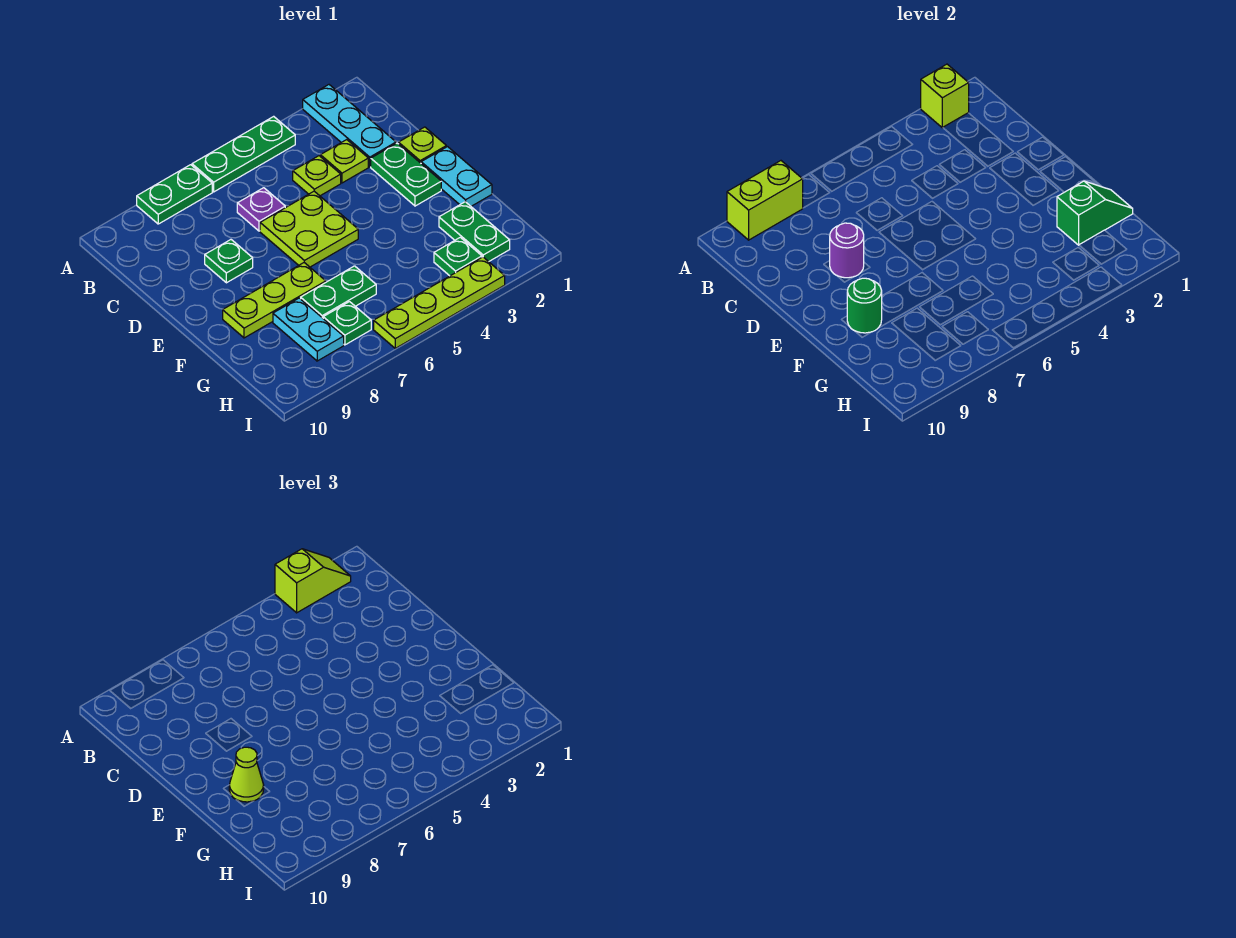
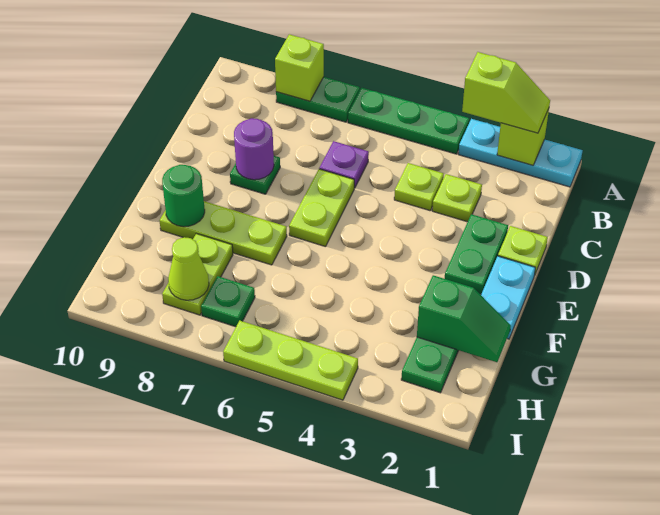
cyan plate A2:C2 level 1 -> cyan plate A1:A3 level 1
lime brick A8:A9 level 2 -> lime brick A8 level 2
lime plate D5:E6 level 1 -> lime plate D6:E6 level 1
lime cone F9 level 3 -> lime cone H8 level 2
green plate G6:G7 level 1 -> none
cyan plate G8:H8 level 1 -> lime plate G8:H8 level 1
green plate H3 level 1 -> none
lime plate I3:I6 level 1 -> lime plate I4:I6 level 1

